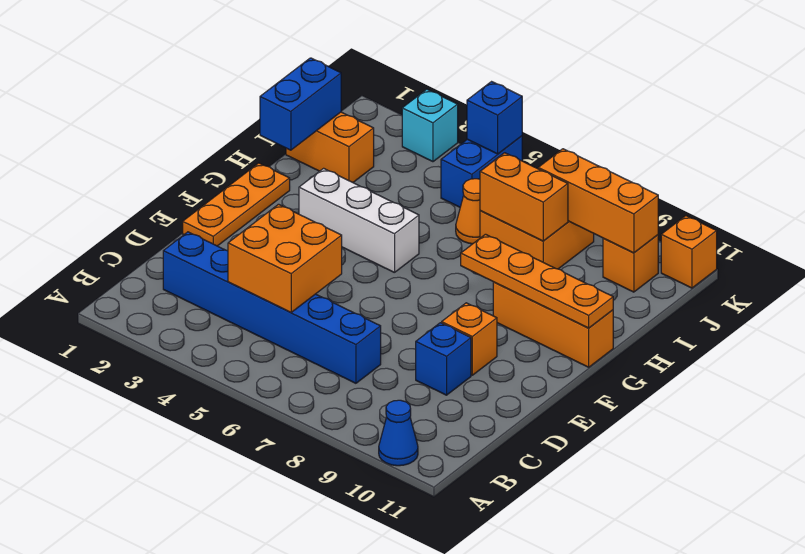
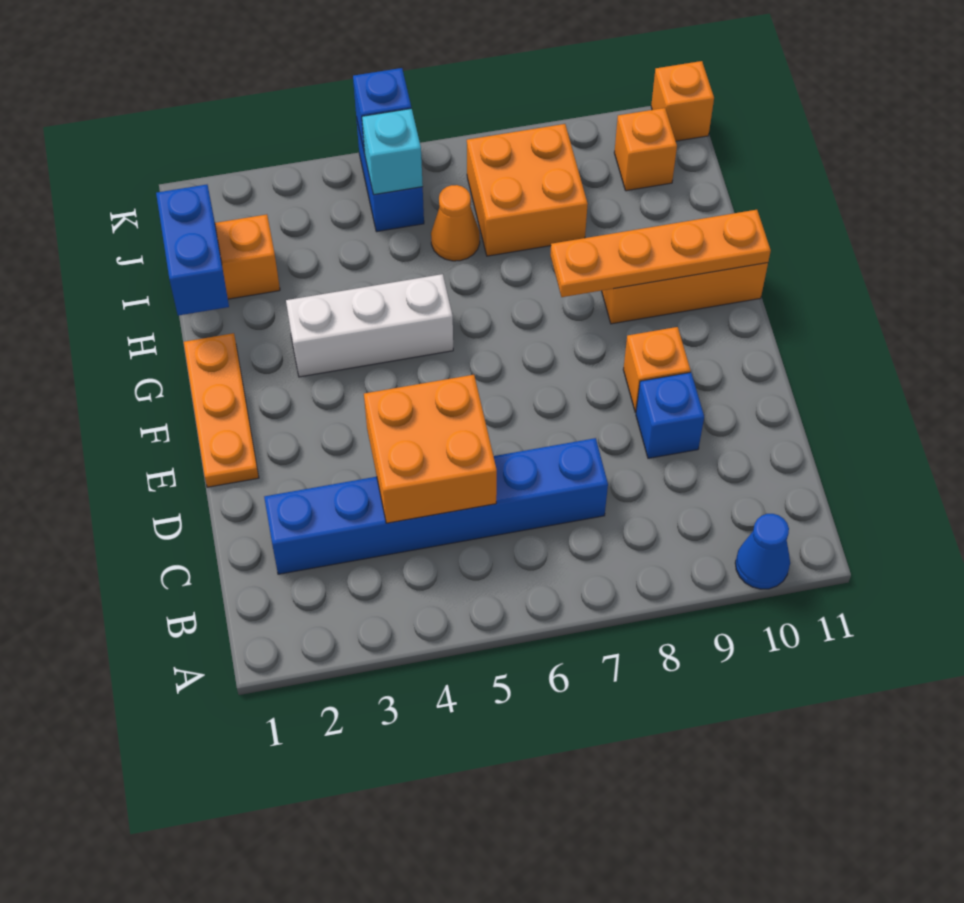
orange brick I7:I8 level 2 -> none
orange brick J8:J10 level 2 -> none
cyan brick K3 level 1 -> cyan brick J5 level 2

